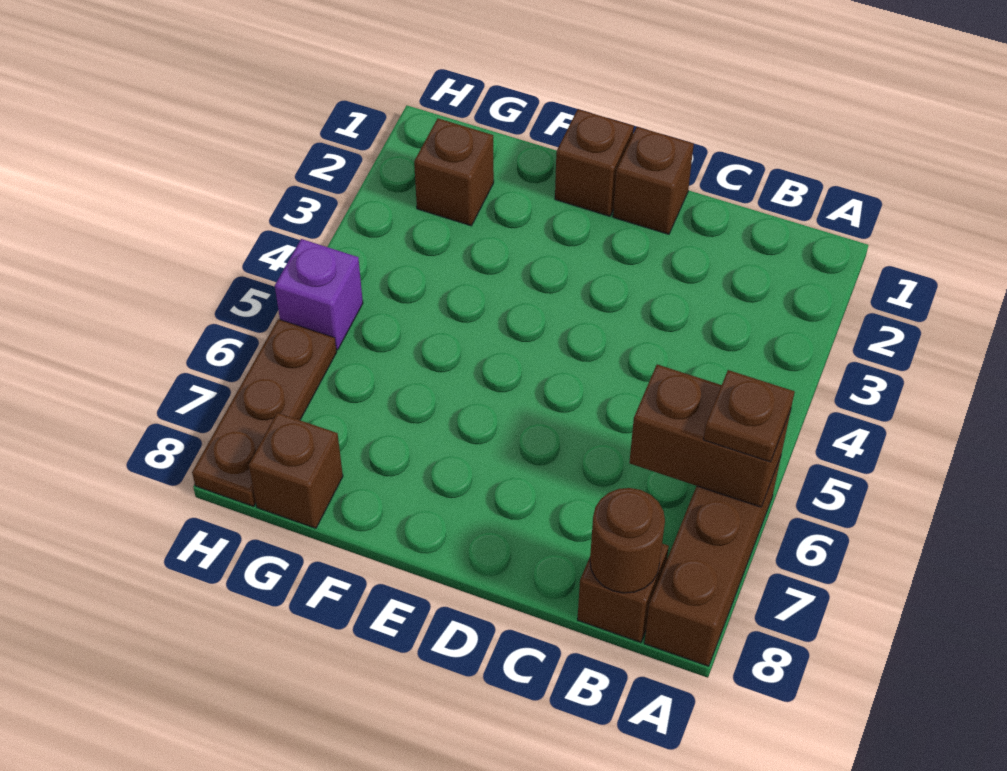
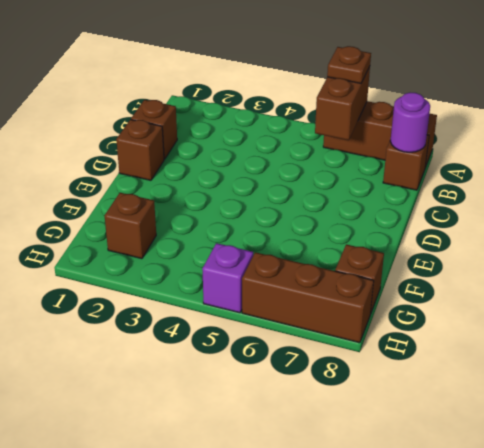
brown round brick B8 level 2 -> purple round brick B8 level 2
brown brick E1 level 1 -> brown brick C1 level 1
brown plate H6:H8 level 1 -> brown brick H6:H8 level 1

